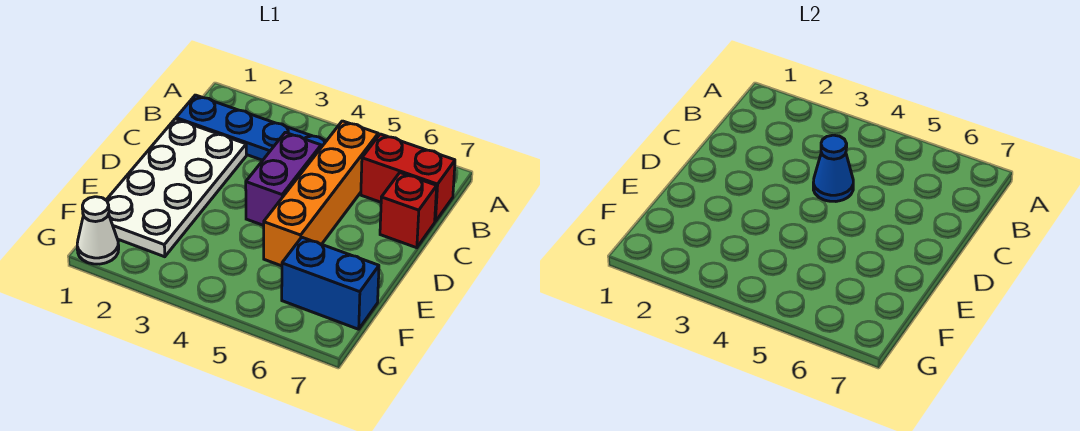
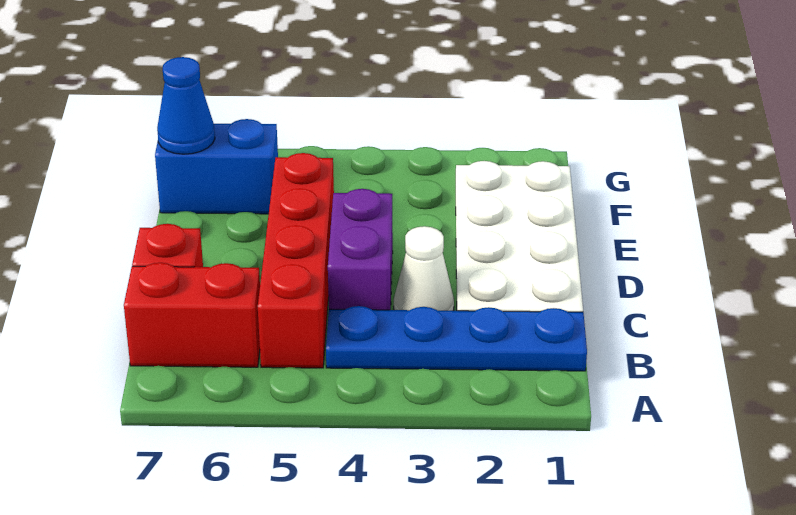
orange brick B5:E5 level 1 -> red brick B5:E5 level 1
blue cone C4 level 2 -> blue cone F7 level 2
white cone G1 level 1 -> white cone C3 level 1

